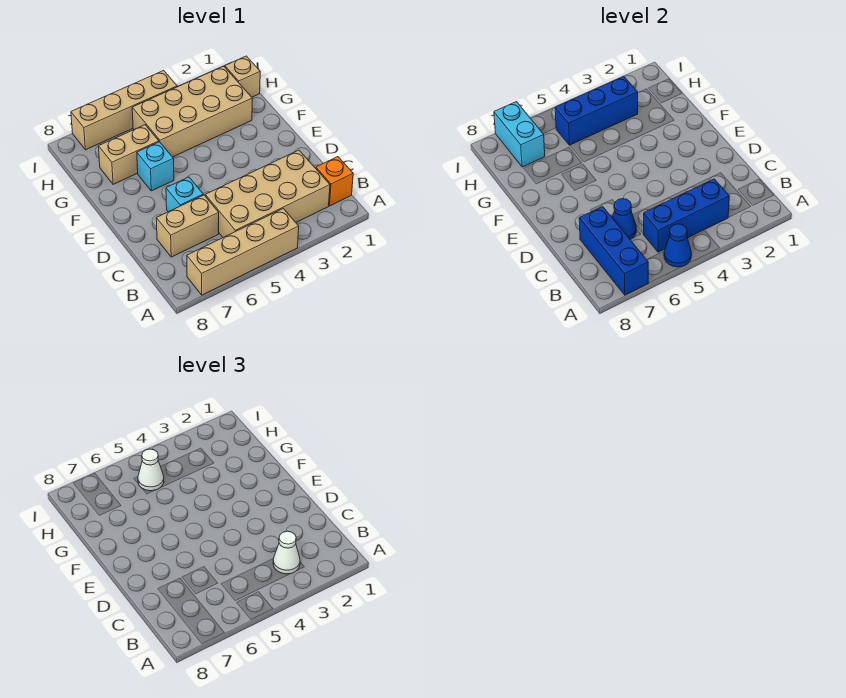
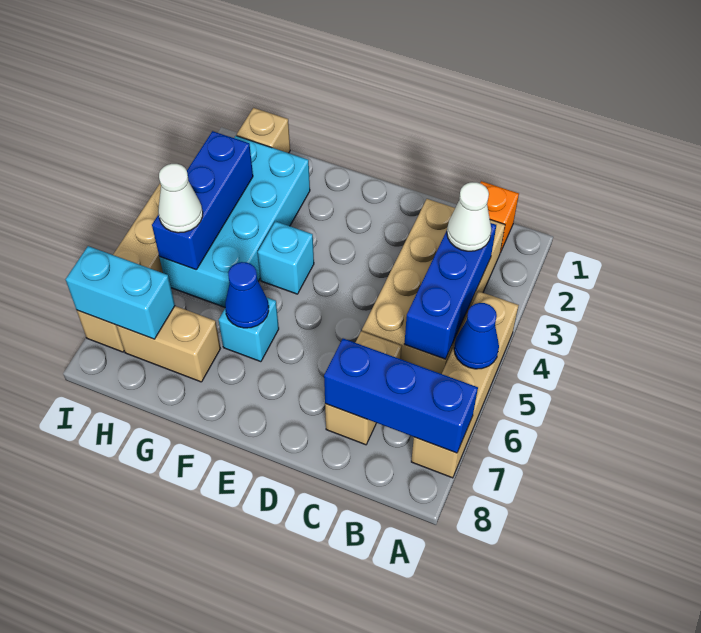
blue cone C6 level 2 -> blue cone F6 level 2
cyan brick D6 level 1 -> cyan brick F4 level 1
tan brick G2:H5 level 1 -> cyan brick G2:H5 level 1
tan brick G6:G7 level 1 -> tan brick G7:H7 level 1

